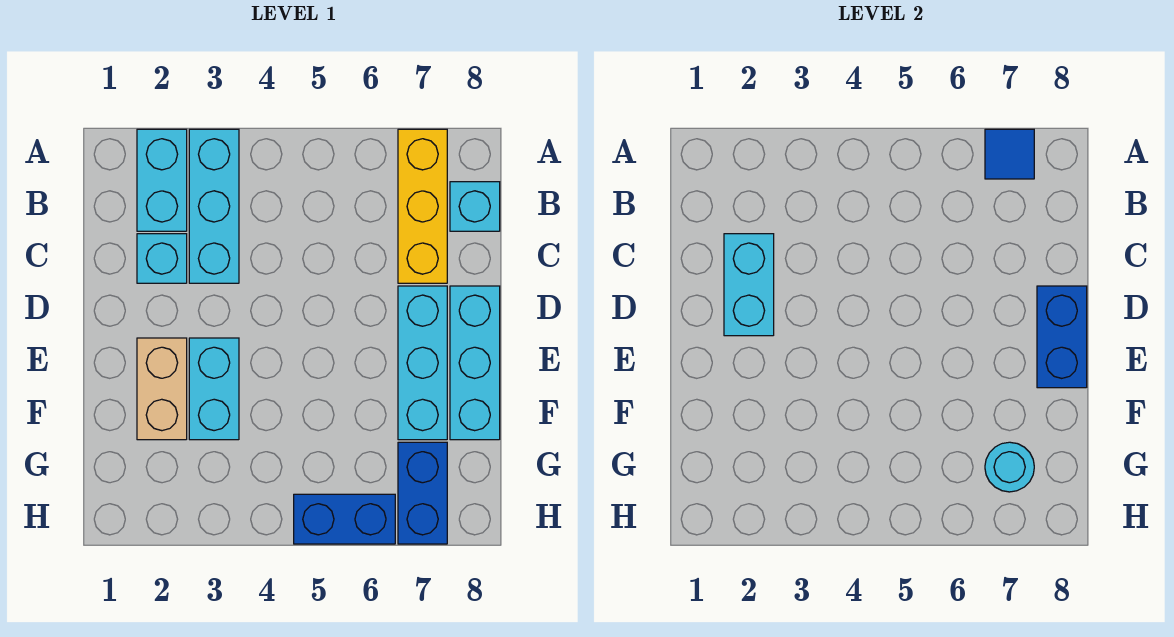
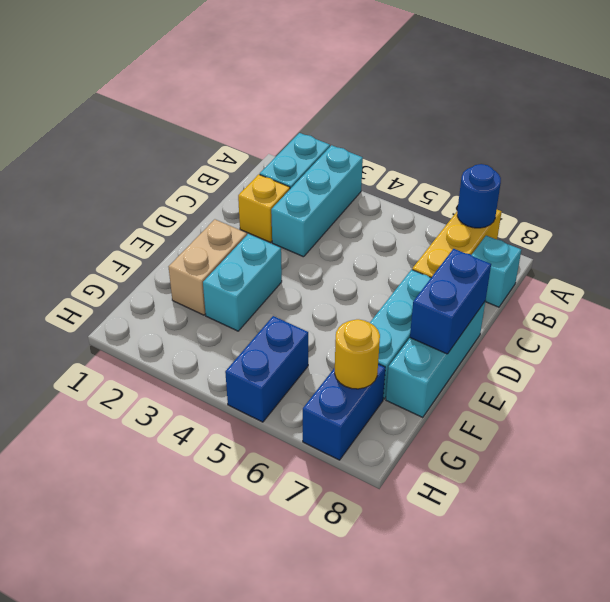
blue tile A7 level 2 -> blue round brick A7 level 2
cyan brick C2 level 1 -> yellow brick C2 level 1
cyan brick C2:D2 level 2 -> none
cyan round brick G7 level 2 -> yellow round brick G7 level 2
blue brick H5:H6 level 1 -> blue brick G5:H5 level 1

